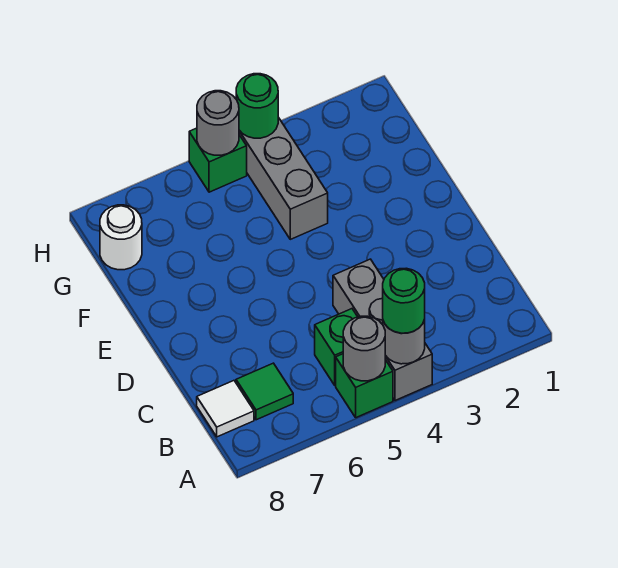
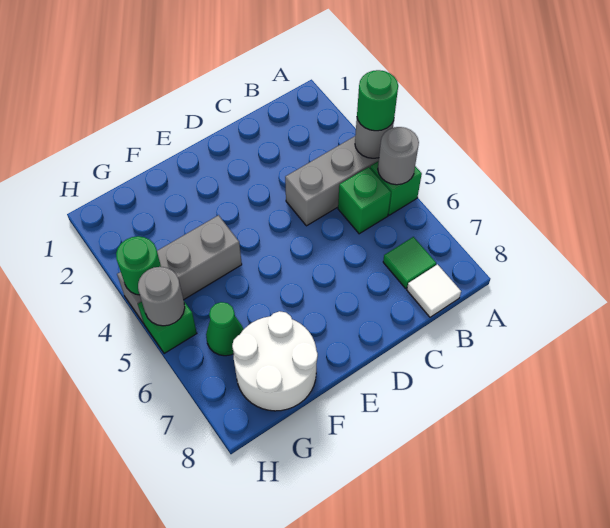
none -> green cone G6 level 1
white round brick G8 level 1 -> white round brick F7:G8 level 1

